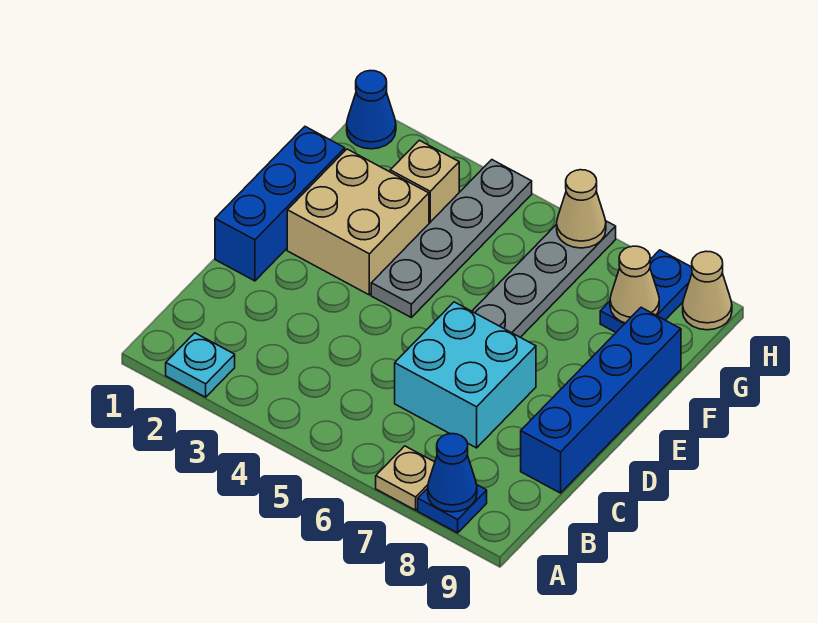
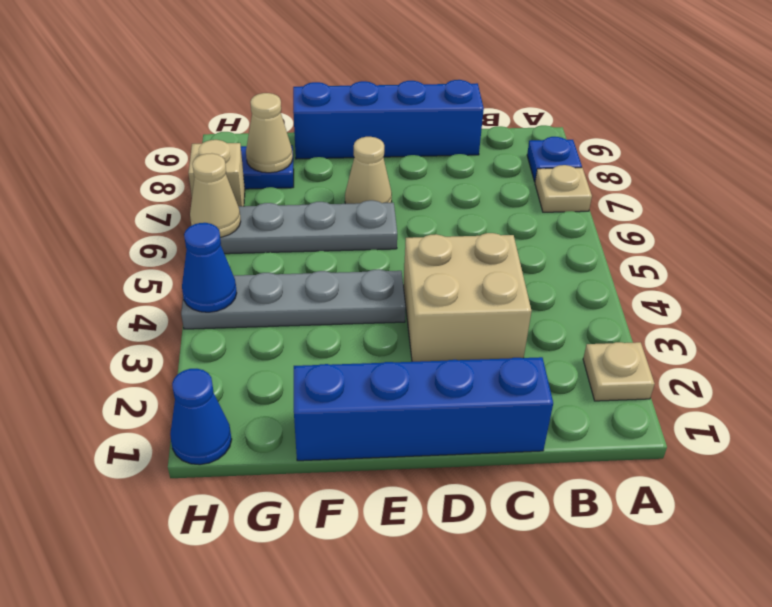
cyan plate A2 level 1 -> tan plate A2 level 1
blue cone A8 level 2 -> blue cone H4 level 2
cyan brick C6:D7 level 1 -> none
blue brick D1:F1 level 1 -> blue brick C1:F1 level 1
tan brick E2:F3 level 1 -> tan brick C3:D4 level 1
tan brick G3 level 1 -> tan brick H7 level 1
tan cone H9 level 1 -> tan cone E7 level 1

